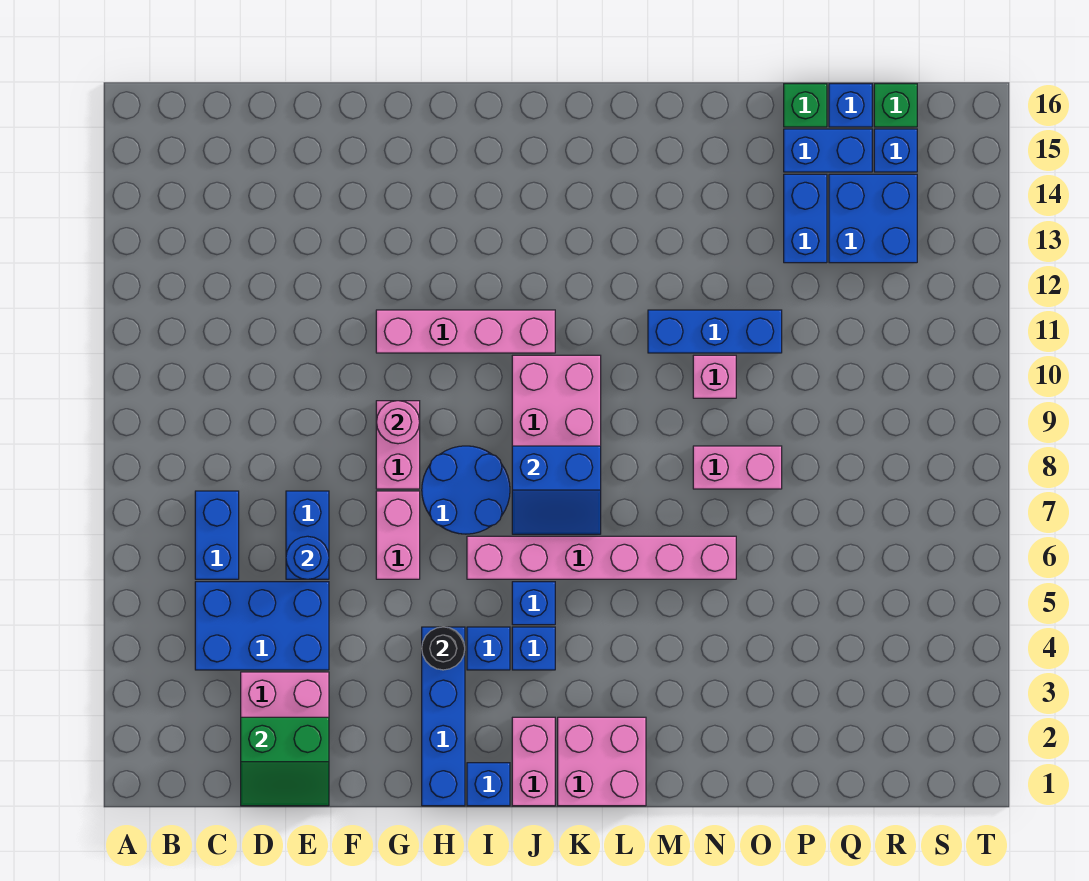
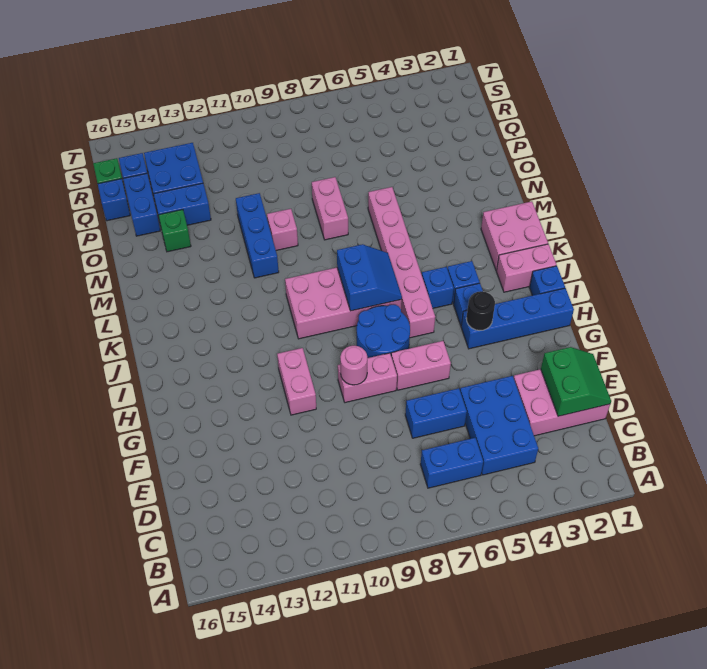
blue round brick E6 level 2 -> none
pink brick G11:J11 level 1 -> pink brick G11:H11 level 1
green brick P16 level 1 -> green brick O14 level 1

